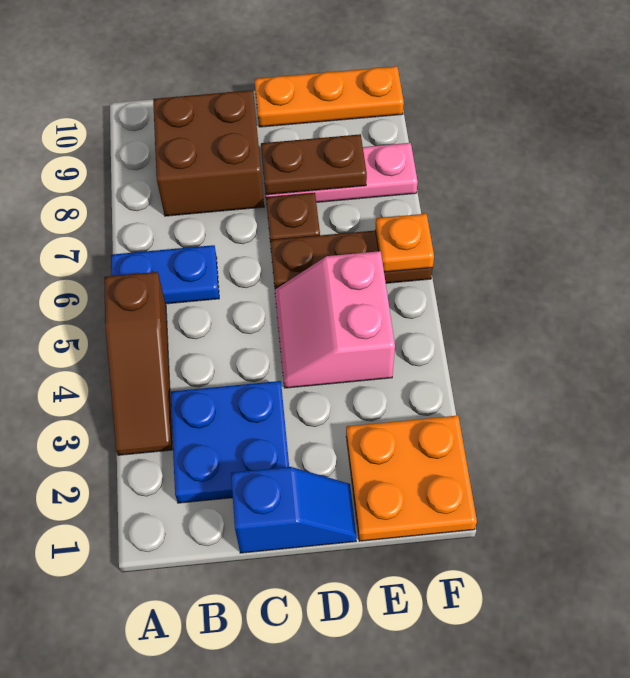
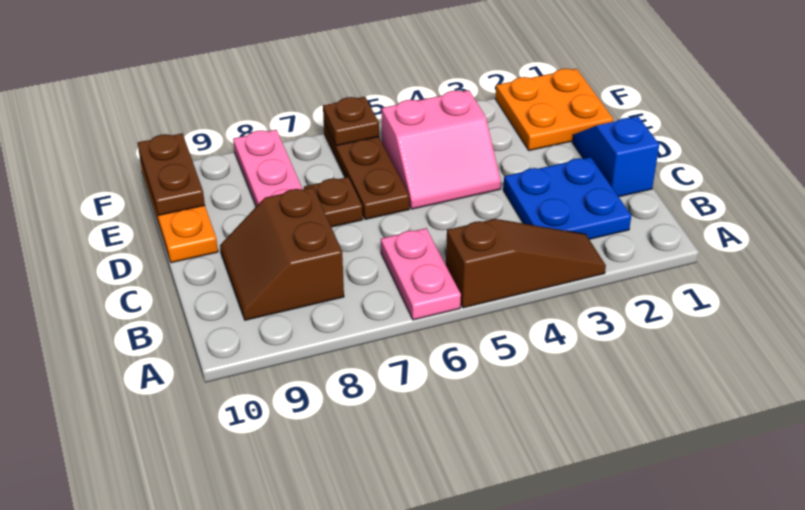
blue plate A6:B6 level 1 -> pink plate A6:B6 level 1
brown brick B8:C9 level 1 -> brown slope B8:C9 level 1 top 8
brown plate D8:E8 level 2 -> brown plate E10:F10 level 2
orange plate F6 level 2 -> brown plate F6 level 2

